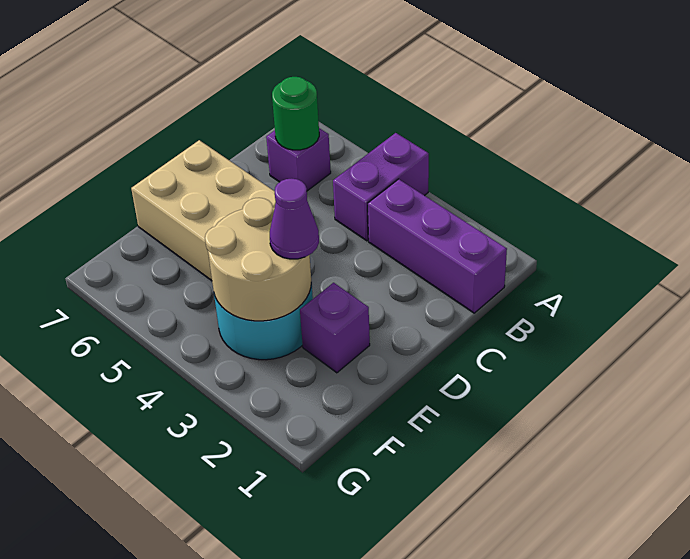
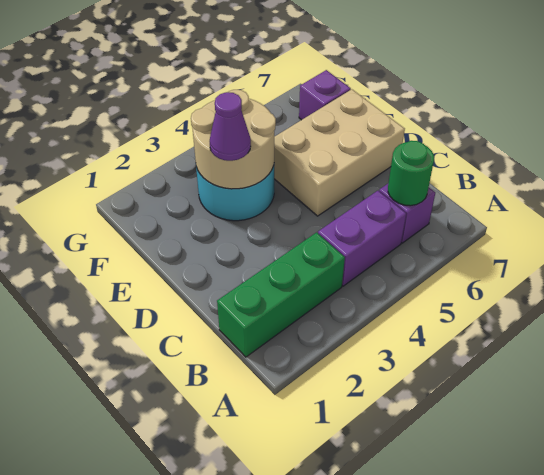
purple brick A4:B4 level 1 -> purple brick B4:B5 level 1
purple brick B1:B3 level 1 -> green brick B1:B3 level 1
purple brick E2 level 1 -> purple brick F7 level 1

